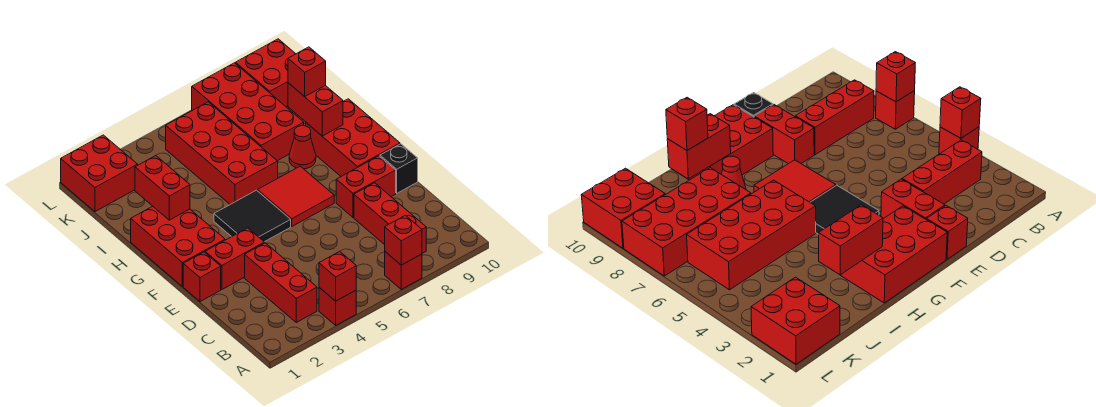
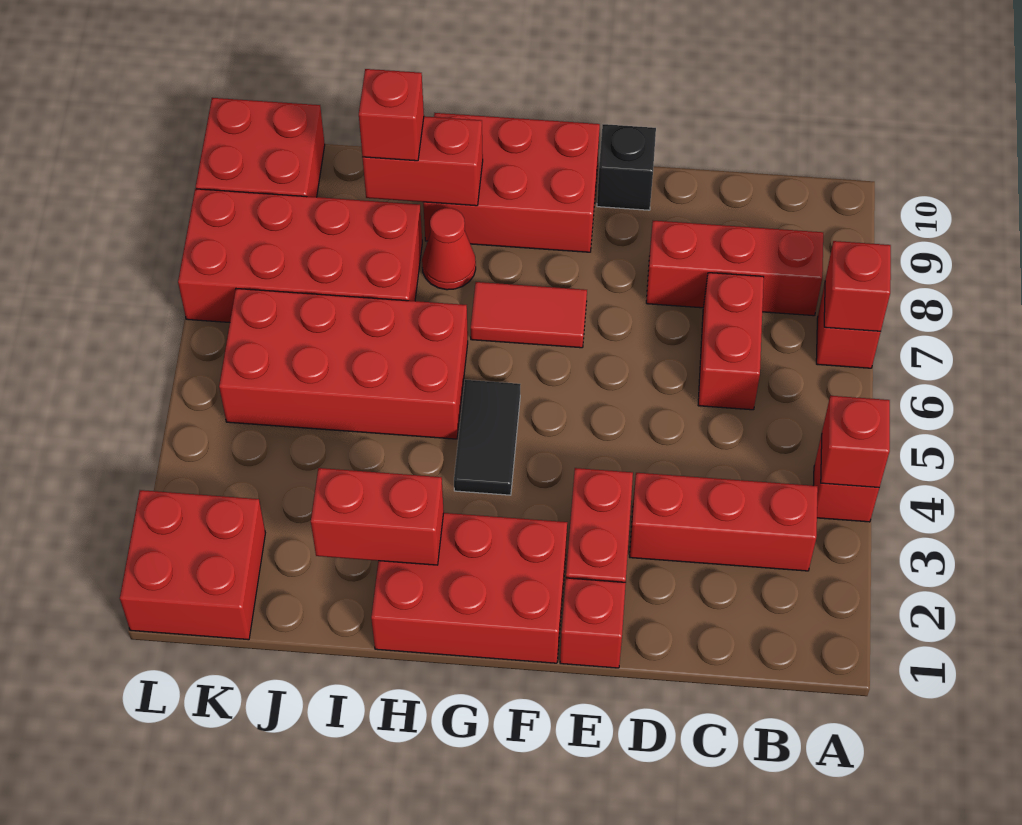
red brick E8:E9 level 1 -> red brick C6:C7 level 1
black tile F4:G5 level 1 -> black tile G4:G5 level 1
red tile F6:G7 level 1 -> red tile F7:G7 level 1

